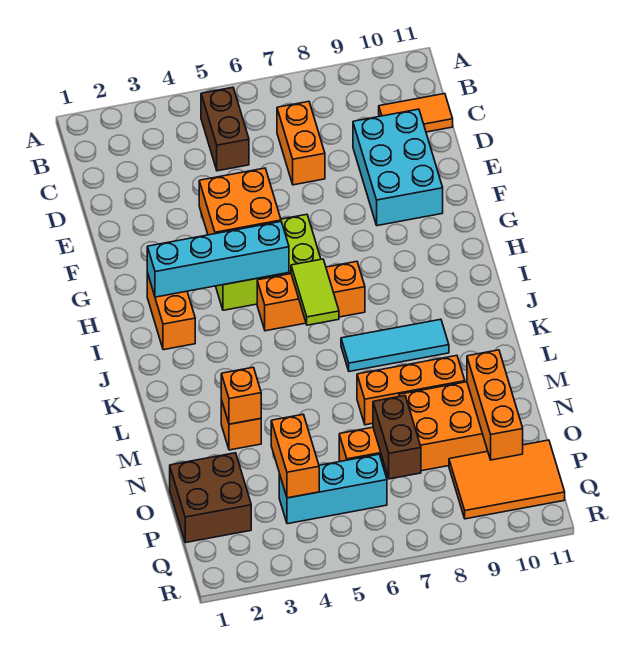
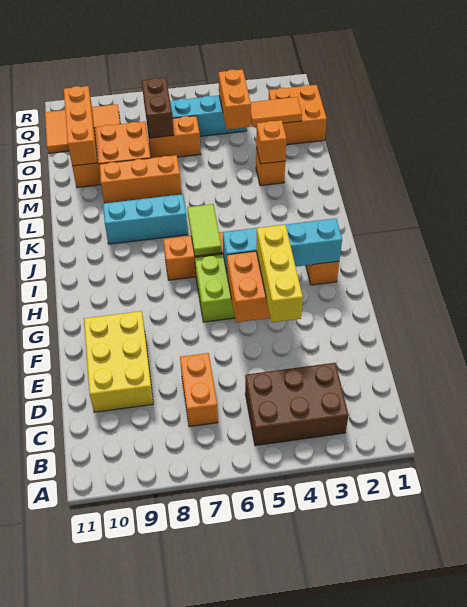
brown brick B5:C5 level 1 -> brown brick B3:C5 level 1
orange tile C10:C11 level 1 -> orange tile O2:O3 level 2
cyan brick D9:F10 level 1 -> yellow brick D9:F10 level 1
none -> yellow brick E4:G4 level 3
cyan tile K7:K9 level 1 -> cyan brick K7:K9 level 1
brown brick O1:P2 level 1 -> orange brick O1:P2 level 1

